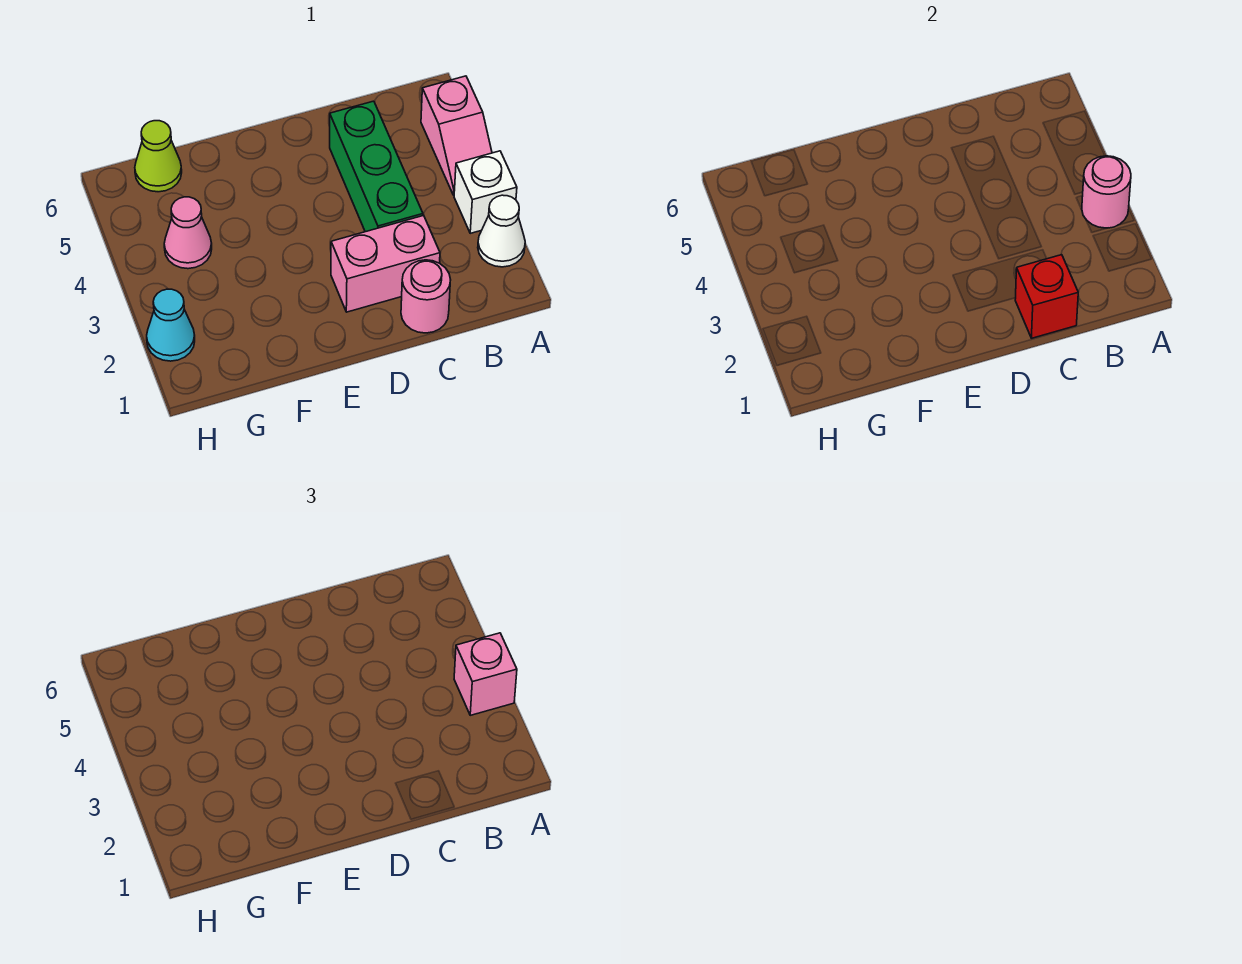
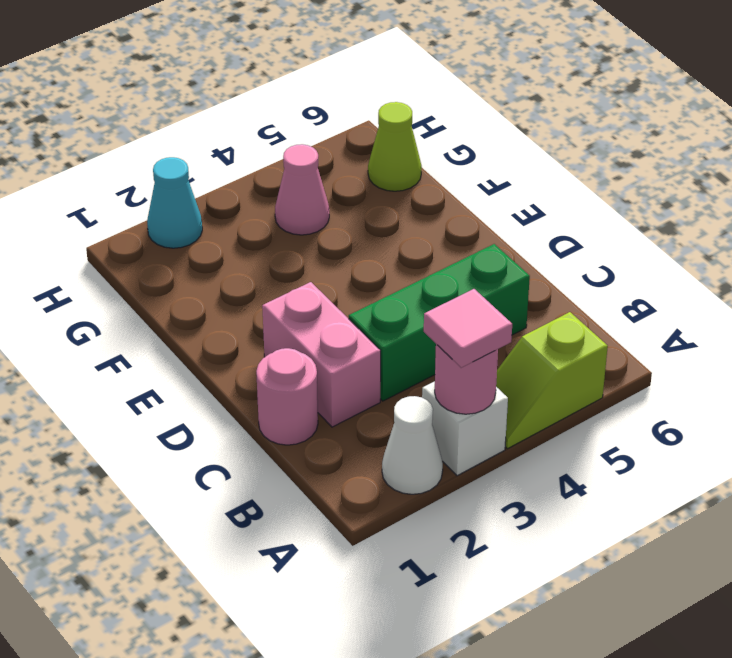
pink brick A3 level 3 -> pink tile A3 level 3
pink slope A4:A5 level 1 top 5 -> lime slope A4:A5 level 1 top 5
red brick C1 level 2 -> none

